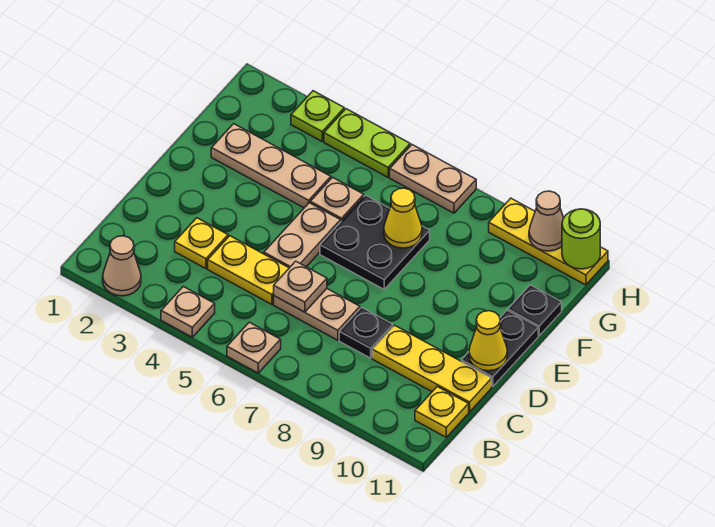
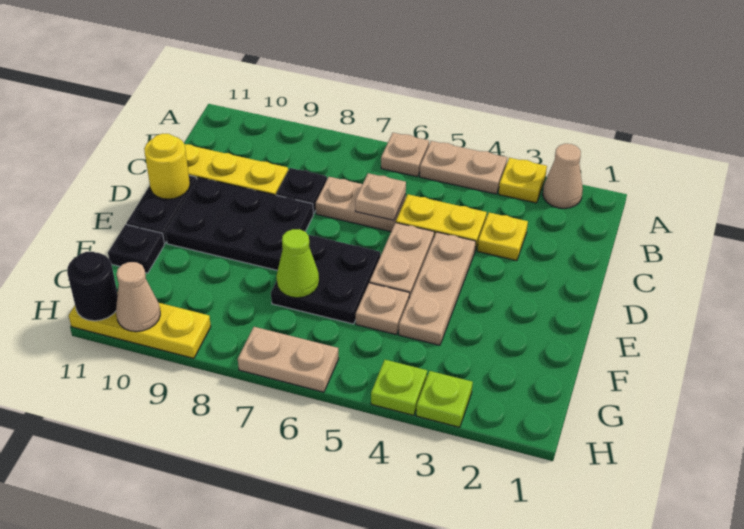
tan plate A4 level 1 -> tan plate A4:A5 level 1
yellow plate B11 level 1 -> yellow plate A3 level 1
none -> black plate D8:E10 level 1
yellow cone D11 level 2 -> yellow round brick D11 level 2
tan plate F2:F4 level 1 -> tan plate D4:F4 level 1
yellow cone F7 level 2 -> lime cone F7 level 2
lime plate H4:H5 level 1 -> lime plate H4 level 1
lime round brick H11 level 2 -> black round brick H11 level 2

